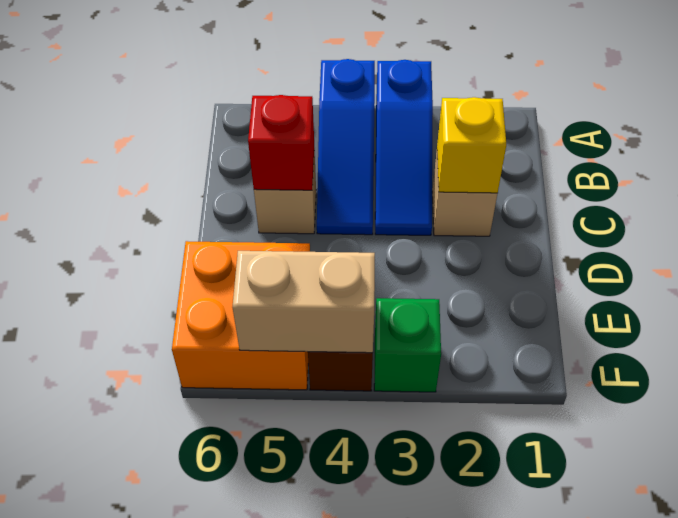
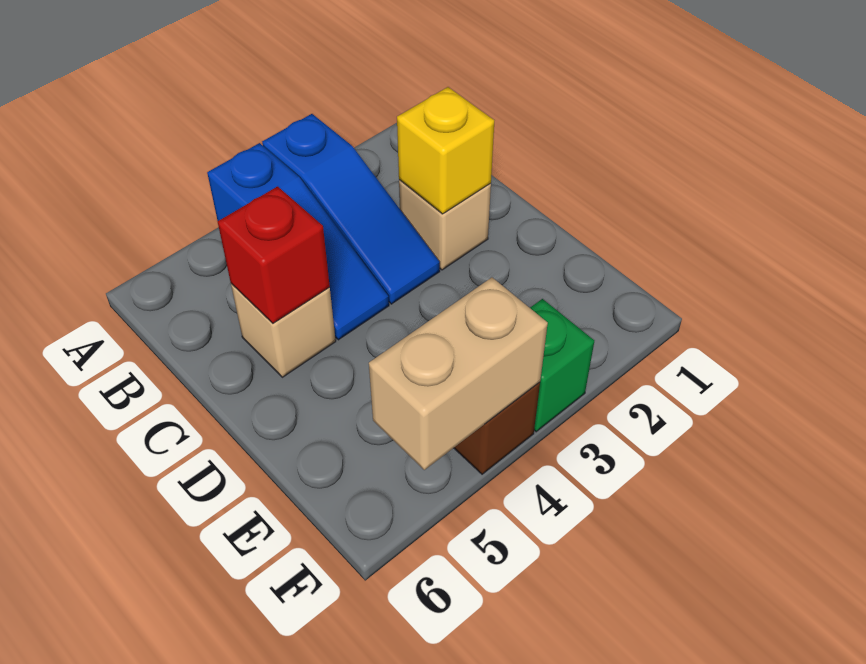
orange brick E5:F6 level 1 -> none

